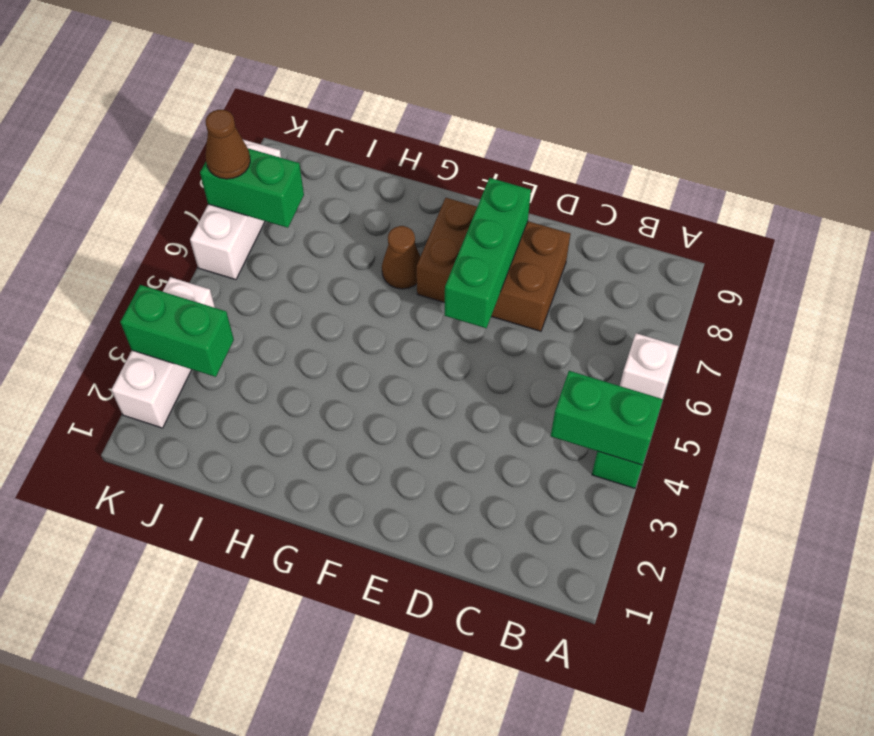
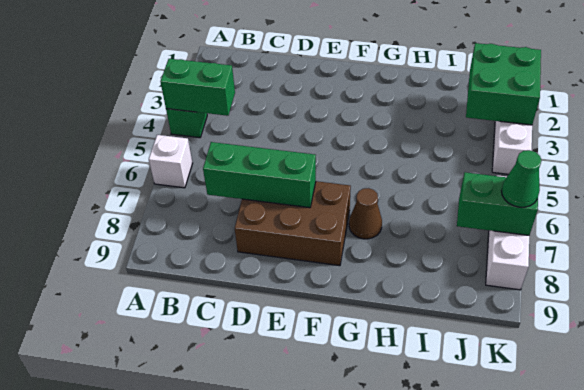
green brick E6:E8 level 2 -> green brick C7:E7 level 2
green brick J3:K3 level 2 -> green brick J2:K3 level 2
brown cone K7 level 3 -> green cone K7 level 3

